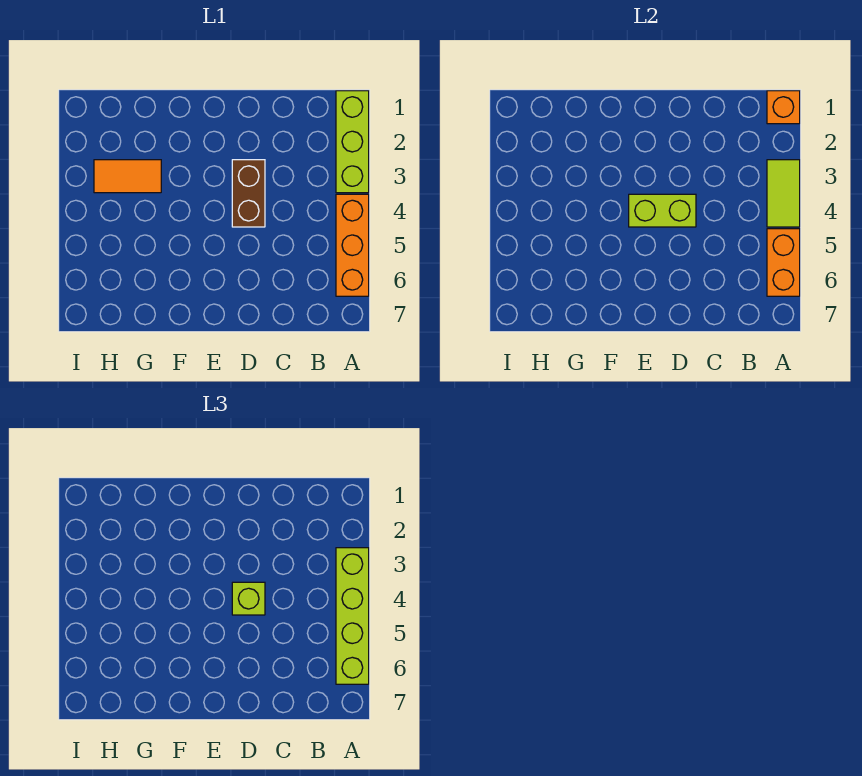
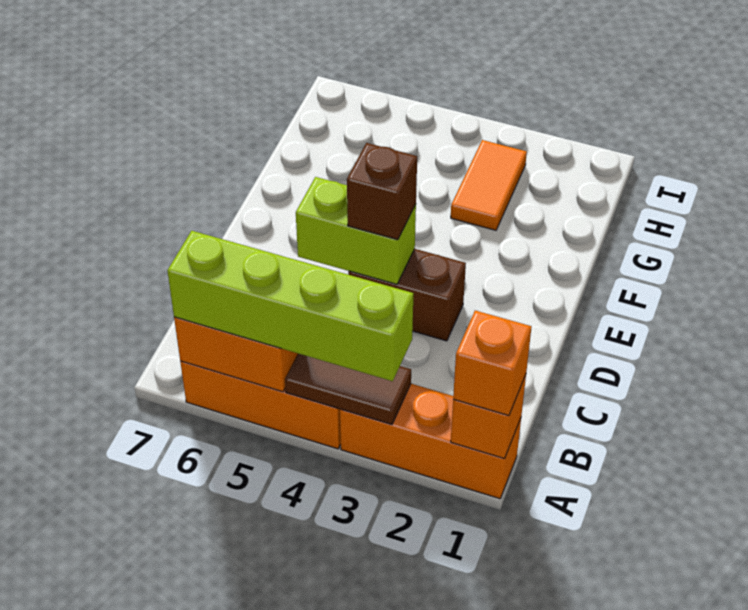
lime brick A1:A3 level 1 -> orange brick A1:A3 level 1
none -> orange brick A1 level 3
lime tile A3:A4 level 2 -> brown tile A3:A4 level 2
lime brick D4:E4 level 2 -> lime brick D4:D5 level 2
lime brick D4 level 3 -> brown brick D4 level 3

